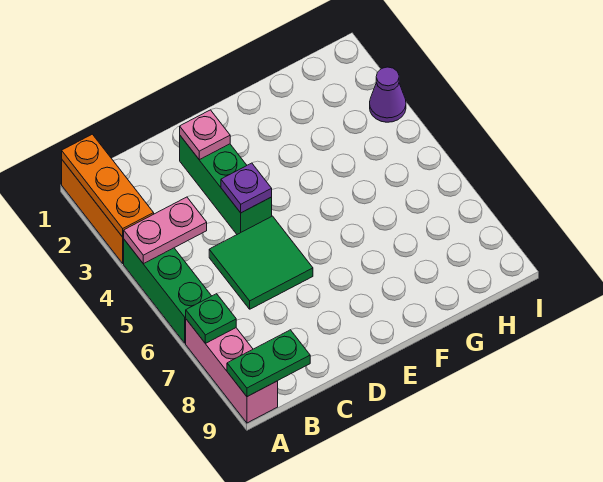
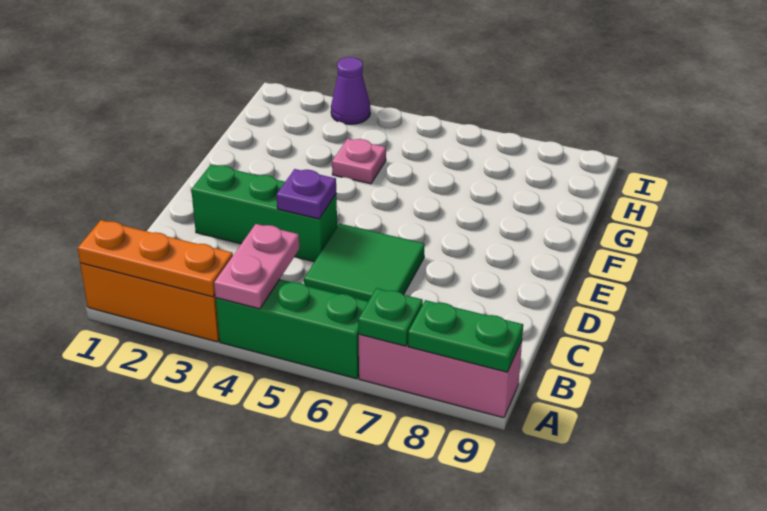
green plate A9:B9 level 2 -> green plate A8:A9 level 2
pink plate D2 level 2 -> pink plate G4 level 1

